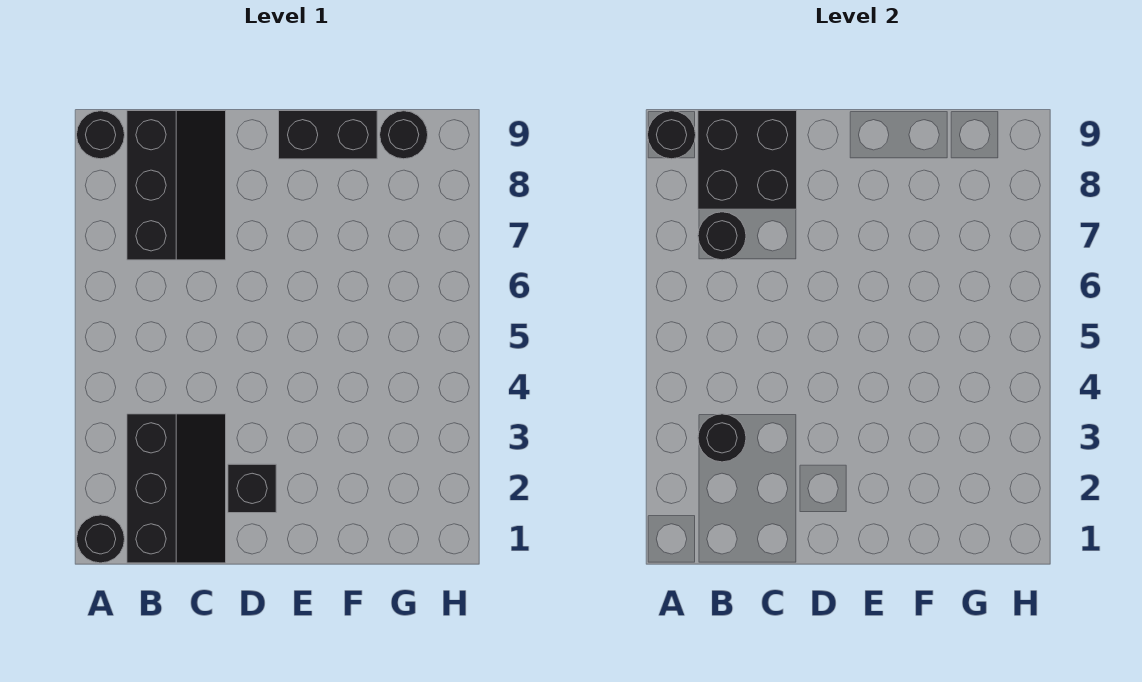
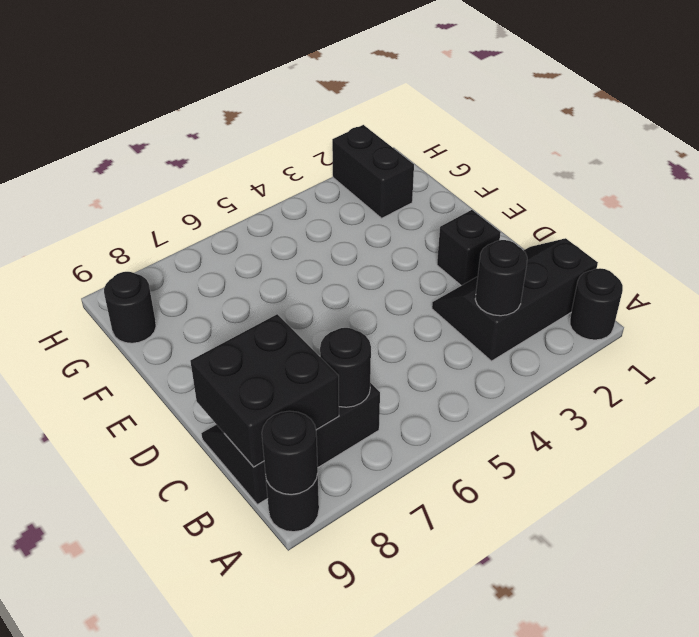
black brick E9:F9 level 1 -> black brick G2:H2 level 1

